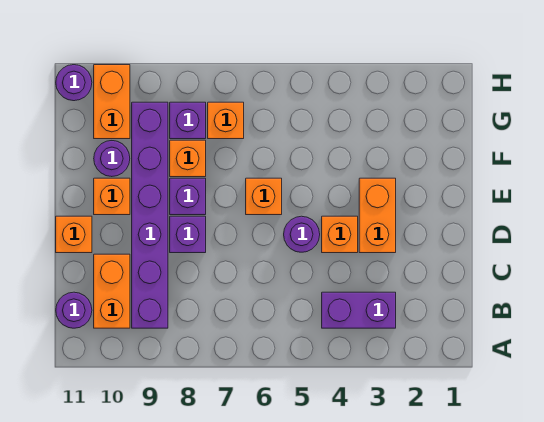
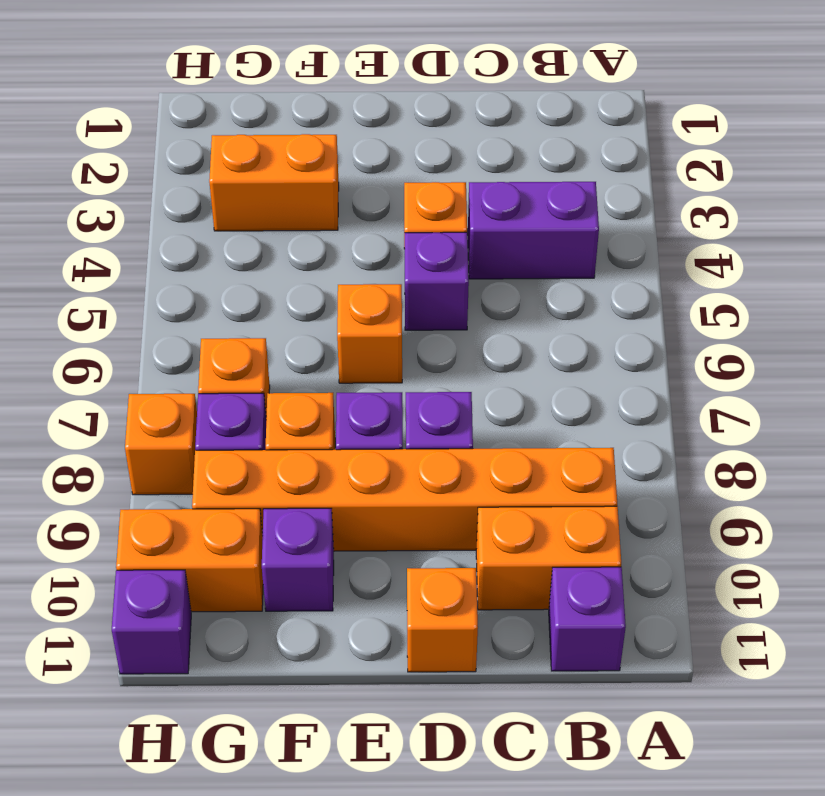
purple brick B3:B4 level 1 -> purple brick B4:C4 level 1
purple brick B9:G9 level 1 -> orange brick B9:G9 level 1
purple round brick B11 level 1 -> purple brick B11 level 1
orange brick D3:E3 level 1 -> orange brick F3:G3 level 1
purple round brick D5 level 1 -> purple brick D5 level 1
orange brick E10 level 1 -> orange brick H8 level 1
purple round brick F10 level 1 -> purple brick F10 level 1
purple round brick H11 level 1 -> purple brick H11 level 1

